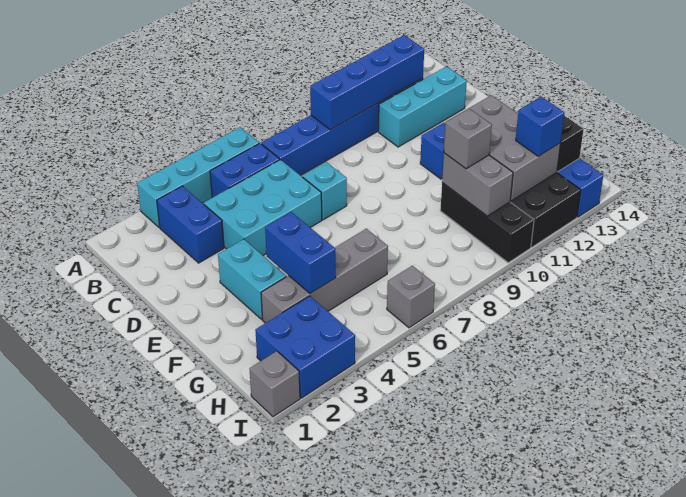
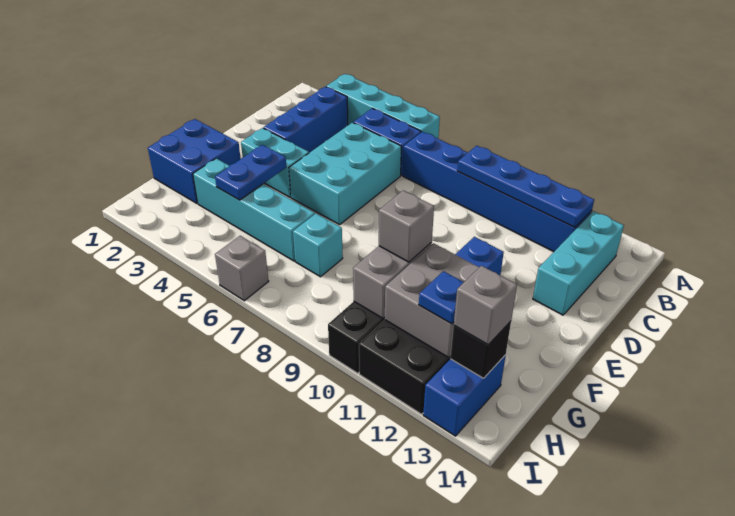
blue brick B3:C3 level 1 -> blue brick B3:D3 level 1
blue brick B9:B12 level 2 -> blue plate B9:B12 level 2
cyan brick C4:D6 level 1 -> cyan brick C5:E6 level 1
cyan brick C11:C13 level 1 -> cyan brick B13:D13 level 1
cyan brick D7 level 1 -> cyan brick G7 level 1
cyan brick E3:F3 level 1 -> cyan brick E3:E4 level 1
blue brick F4:G4 level 2 -> blue plate F4:G4 level 2
grey brick F11:H12 level 2 -> grey brick G11:H12 level 2
grey brick G3:G6 level 1 -> cyan brick G3:G6 level 1
blue brick H2:I3 level 1 -> blue brick F1:G2 level 1
blue brick H12 level 3 -> blue plate H12 level 3
grey brick I1 level 1 -> grey brick H13 level 3

